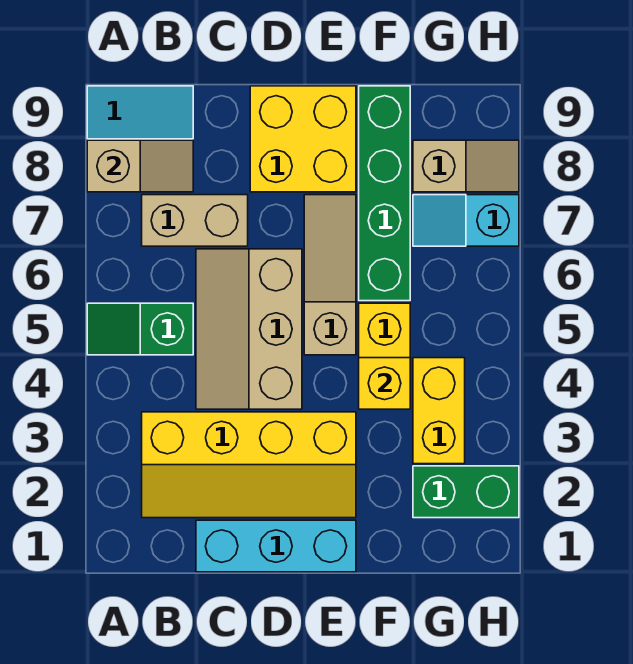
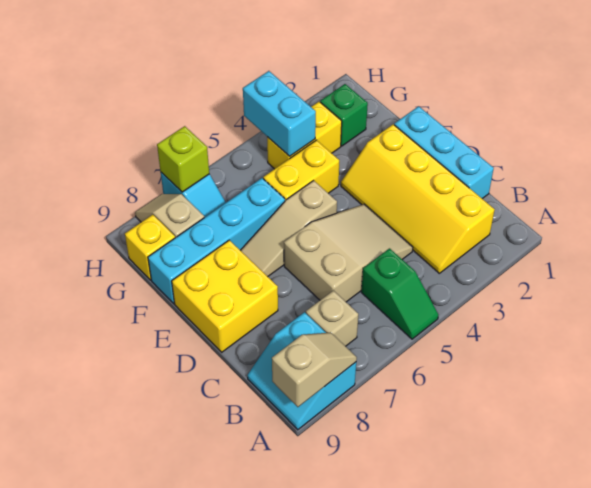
tan slope A8:B8 level 2 top A -> tan slope A8:A9 level 2 top 9
yellow slope B2:E3 level 1 top 3 -> yellow slope B2:E3 level 1 top 2
tan brick B7:C7 level 1 -> tan brick B7 level 1
tan slope C4:D6 level 1 top D -> tan slope C4:D6 level 1 top 6
yellow brick F4 level 2 -> yellow brick G9 level 1
green brick F6:F9 level 1 -> cyan brick F6:F9 level 1
green brick G2:H2 level 1 -> green brick G2 level 1
none -> cyan brick G4:H4 level 2
none -> lime brick H7 level 2

